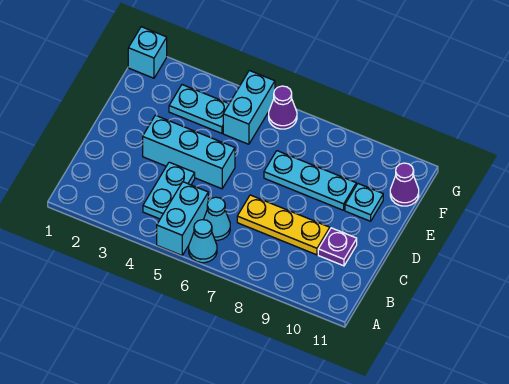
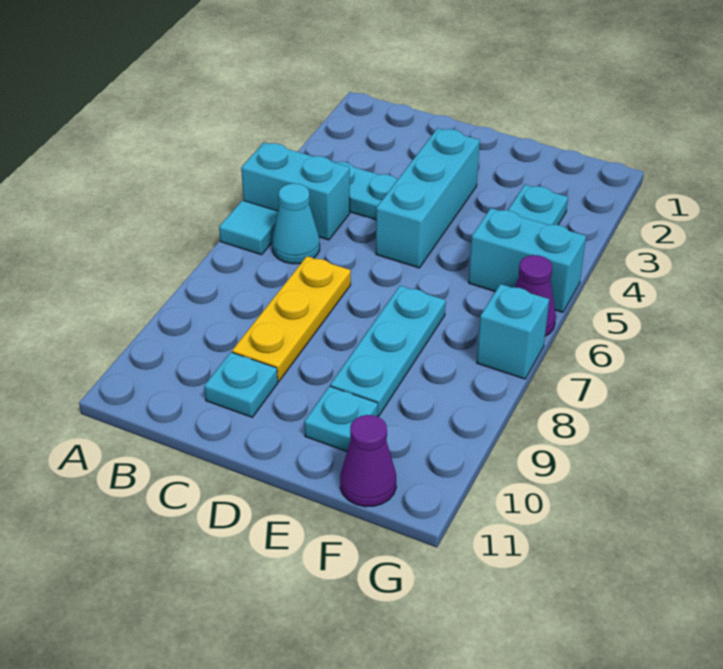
cyan cone A6 level 1 -> cyan tile A6 level 1
purple plate C10 level 1 -> cyan plate C10 level 1
cyan brick G1 level 1 -> cyan brick G7 level 1

